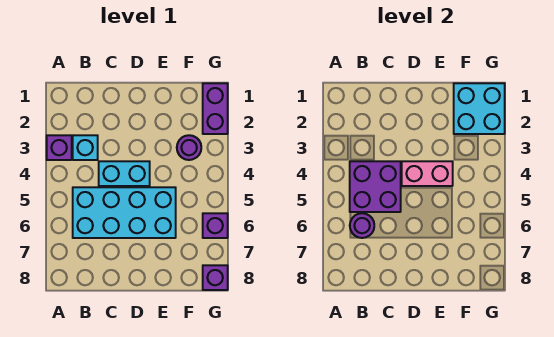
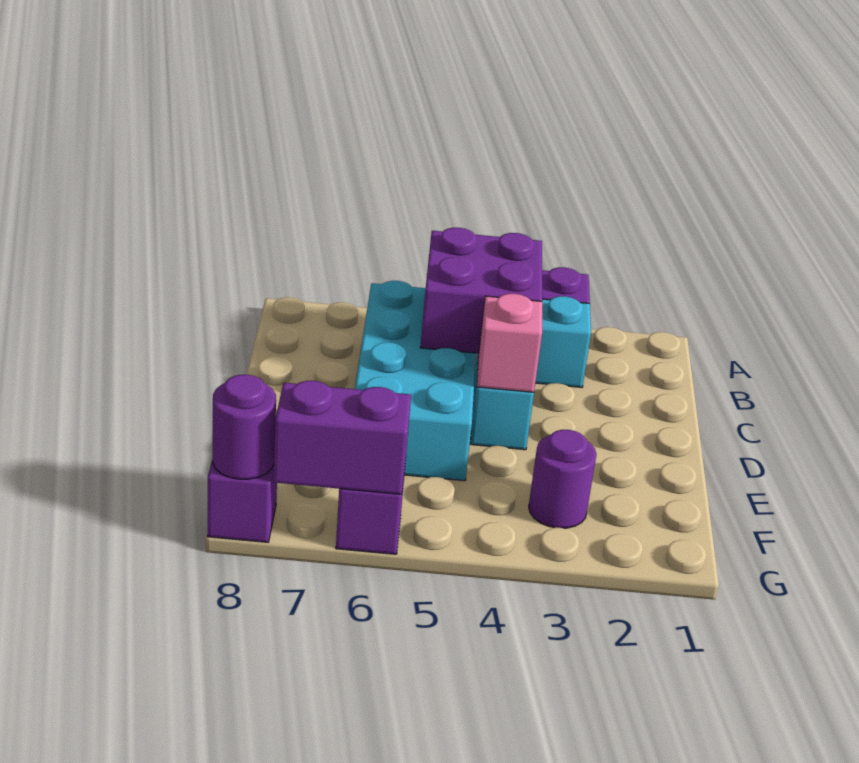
purple round brick B6 level 2 -> purple round brick G8 level 2
pink brick D4:E4 level 2 -> pink brick D4 level 2
cyan brick F1:G2 level 2 -> none
purple brick G1:G2 level 1 -> purple brick G6:G7 level 2

